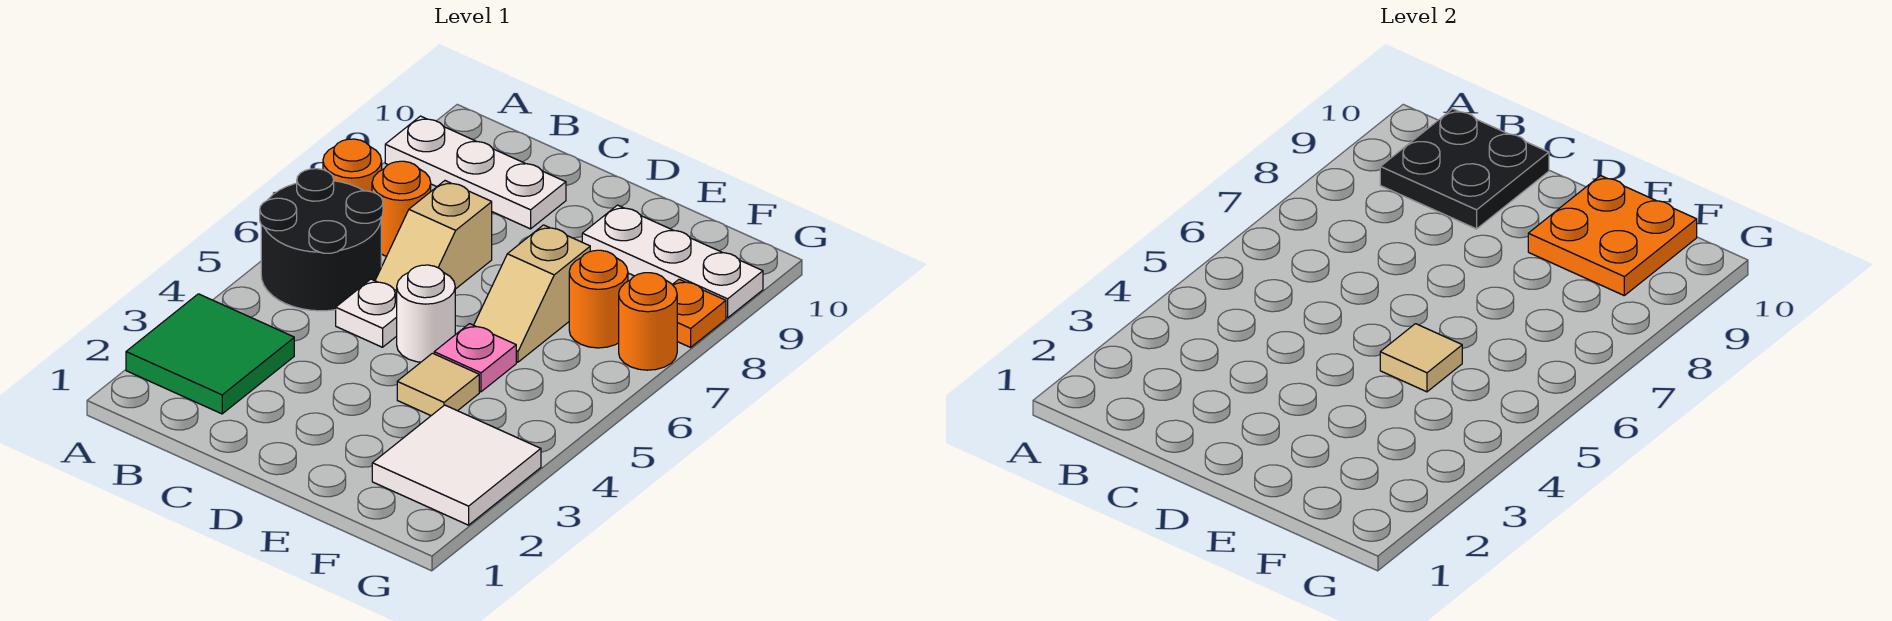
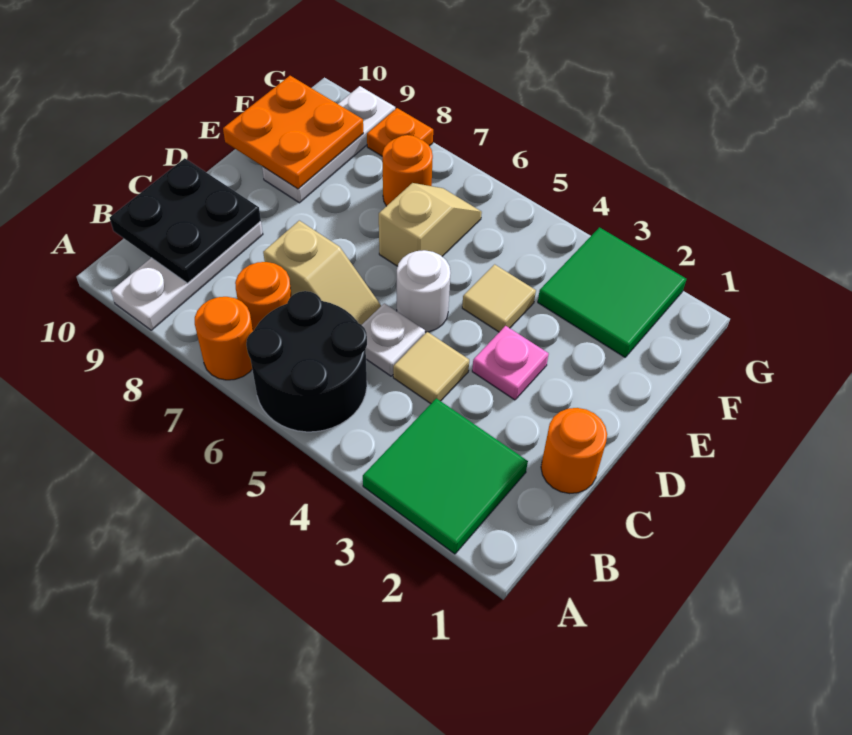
pink plate E5 level 1 -> pink plate D3 level 1
tan tile E5 level 2 -> tan tile C4 level 1
tan slope E6:E7 level 1 top 7 -> tan slope E6:F6 level 1 top E
white tile F2:G3 level 1 -> green tile F2:G3 level 1
orange round brick G7 level 1 -> orange round brick C1 level 1

